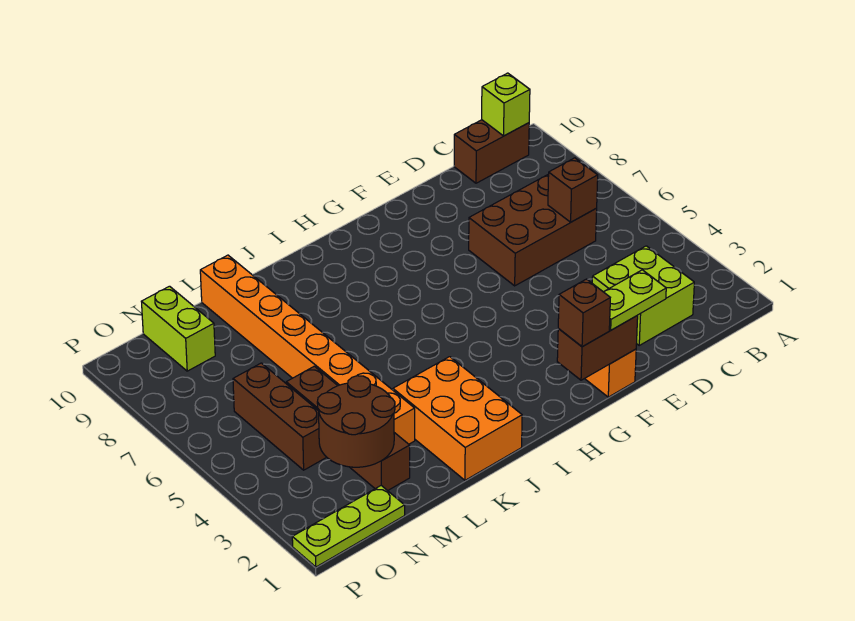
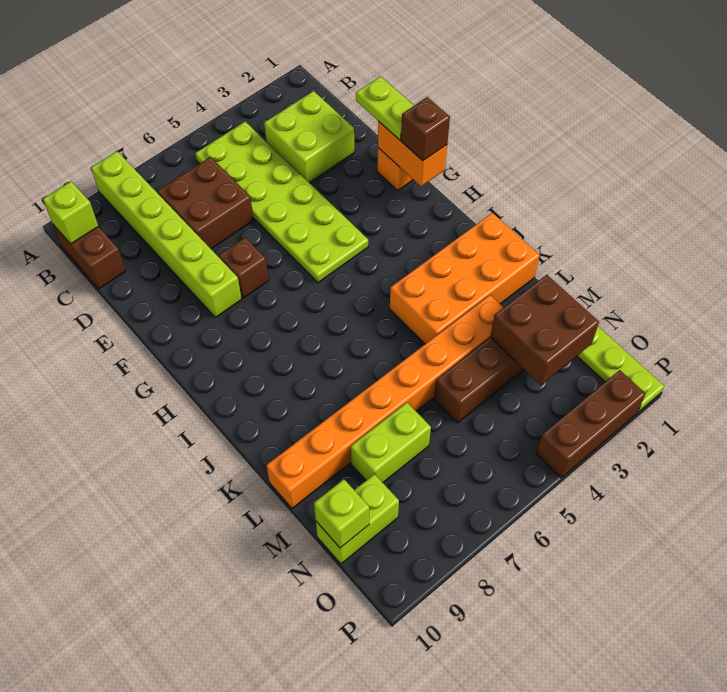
none -> lime brick A8:F8 level 1
none -> lime plate B4:G5 level 1
brown brick C6:E7 level 1 -> brown brick C6:D7 level 1
brown brick C6 level 2 -> brown brick F7 level 1
brown brick F1:G1 level 2 -> orange brick F1:G1 level 2
orange brick J1:K3 level 1 -> orange brick J1:K4 level 1
brown round brick M2:N3 level 2 -> brown brick M2:N3 level 2
none -> lime brick M7:M8 level 1
brown brick N4:N6 level 1 -> brown brick P2:P4 level 1
none -> lime brick N10 level 2

